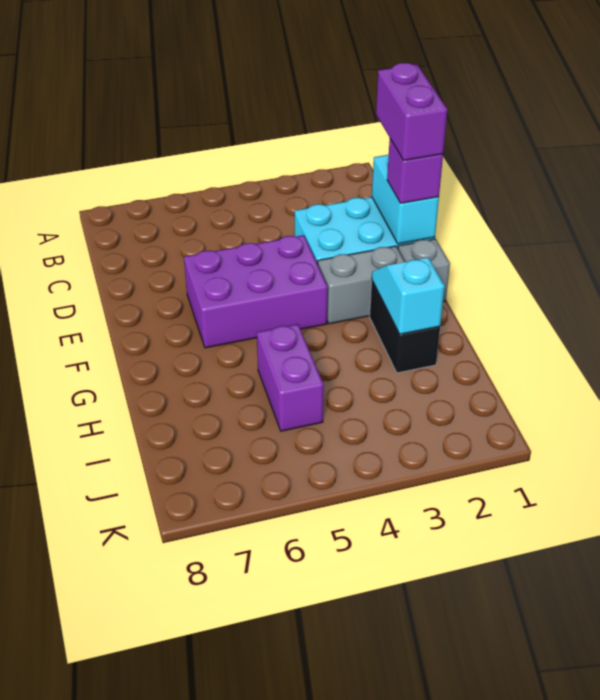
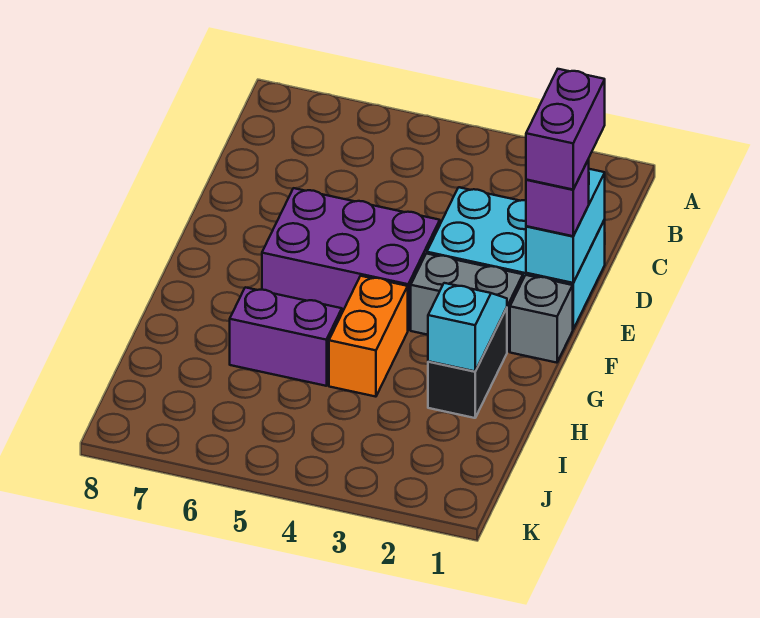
none -> orange brick G4:H4 level 1
purple brick H5:I5 level 1 -> purple brick H5:H6 level 1

